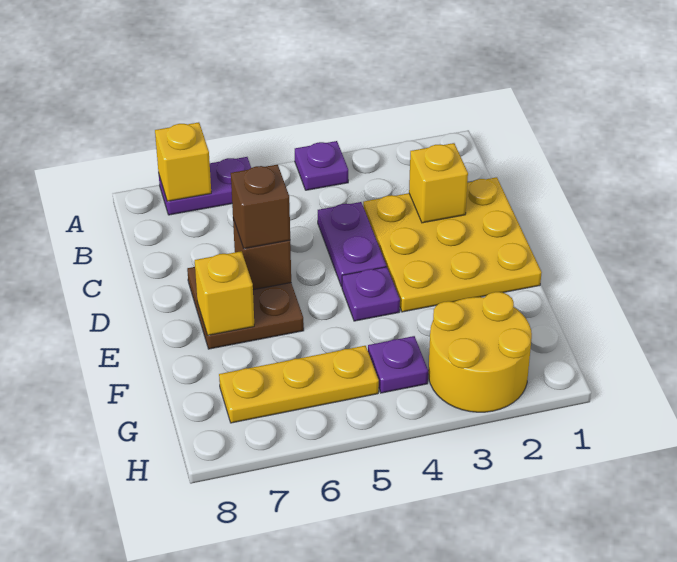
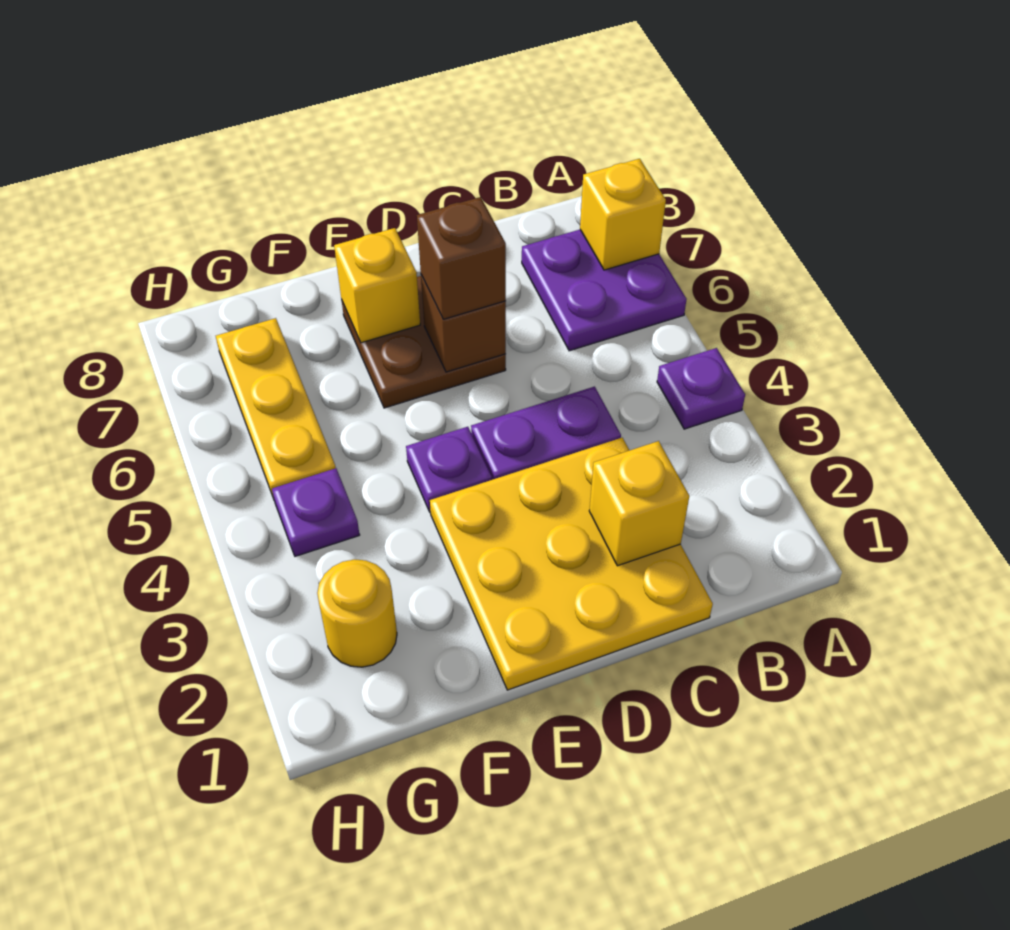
purple plate A6:A7 level 1 -> purple plate A6:B7 level 1
yellow round brick G2:H3 level 1 -> yellow round brick G2 level 1

